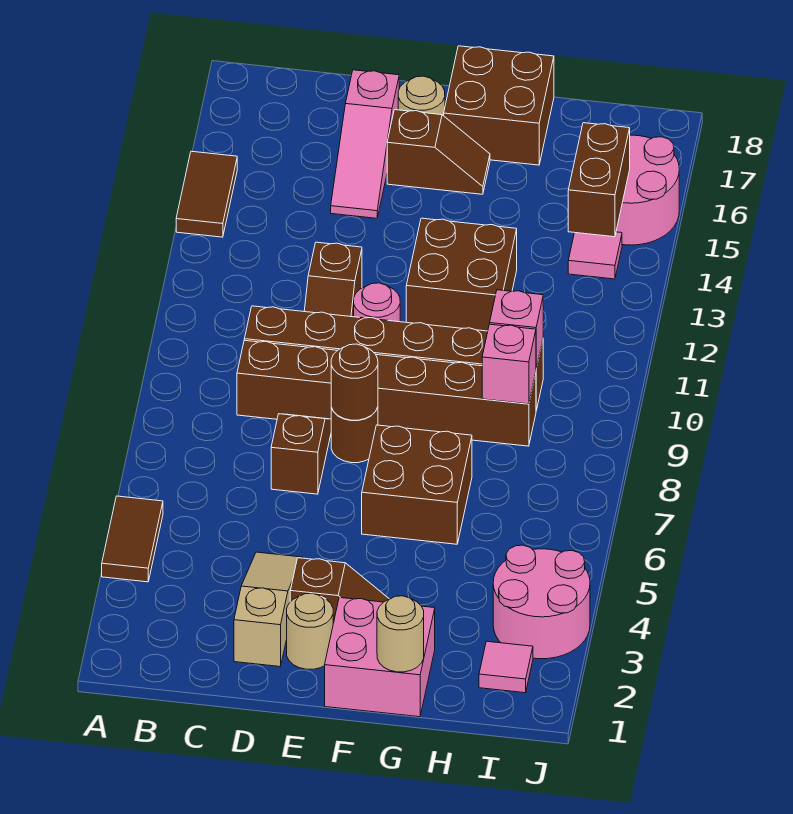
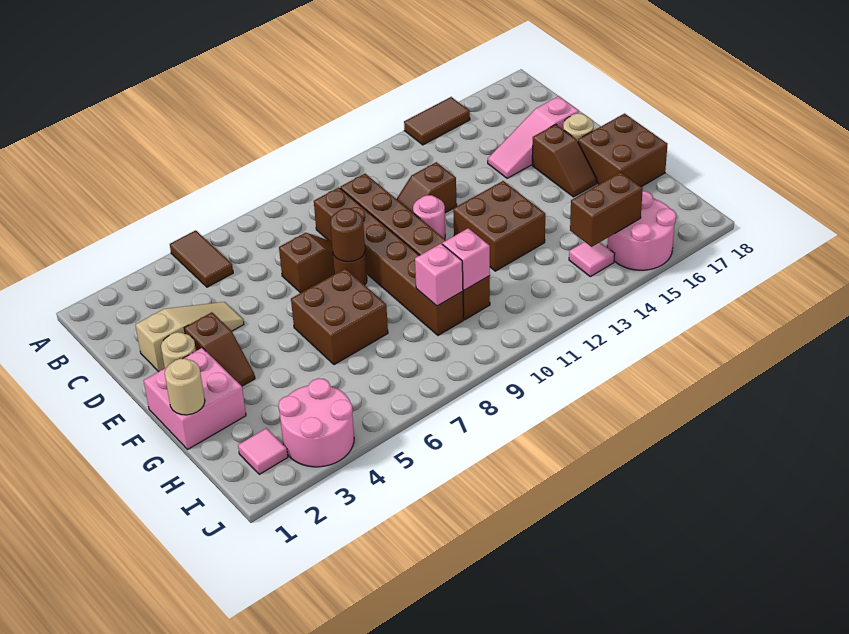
brown tile A4:A5 level 1 -> brown tile A5:B5 level 1

